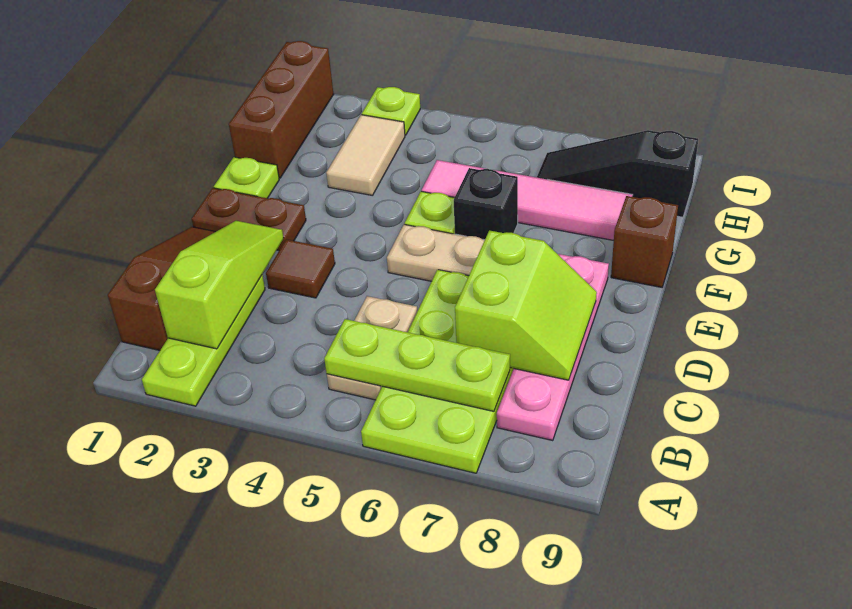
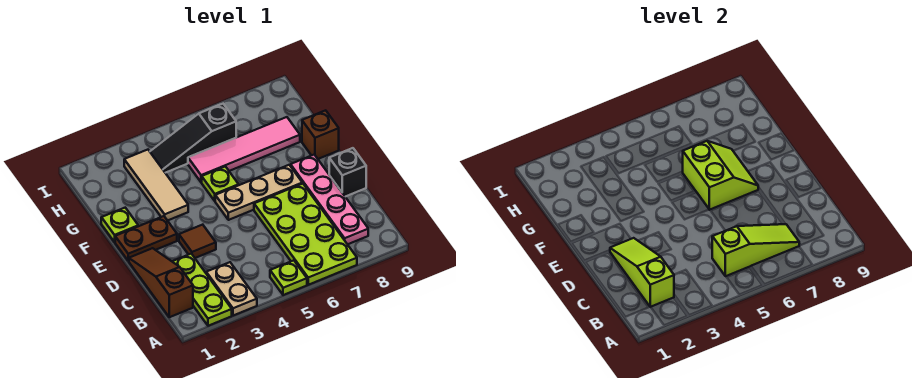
tan plate B5:C5 level 1 -> tan plate A3:B3 level 1
lime plate B5:B7 level 2 -> lime slope B5:B7 level 2 top 5
lime slope C7:D8 level 2 top 7 -> lime slope E6:F7 level 2 top 6
black brick F6 level 1 -> black brick D9 level 1
brown brick G1:I1 level 1 -> none
tan tile G3:H3 level 1 -> tan tile F3:H3 level 1
black slope H7:H9 level 1 top 9 -> black slope H4:H6 level 1 top 6
lime plate I3 level 1 -> lime plate A5 level 1

